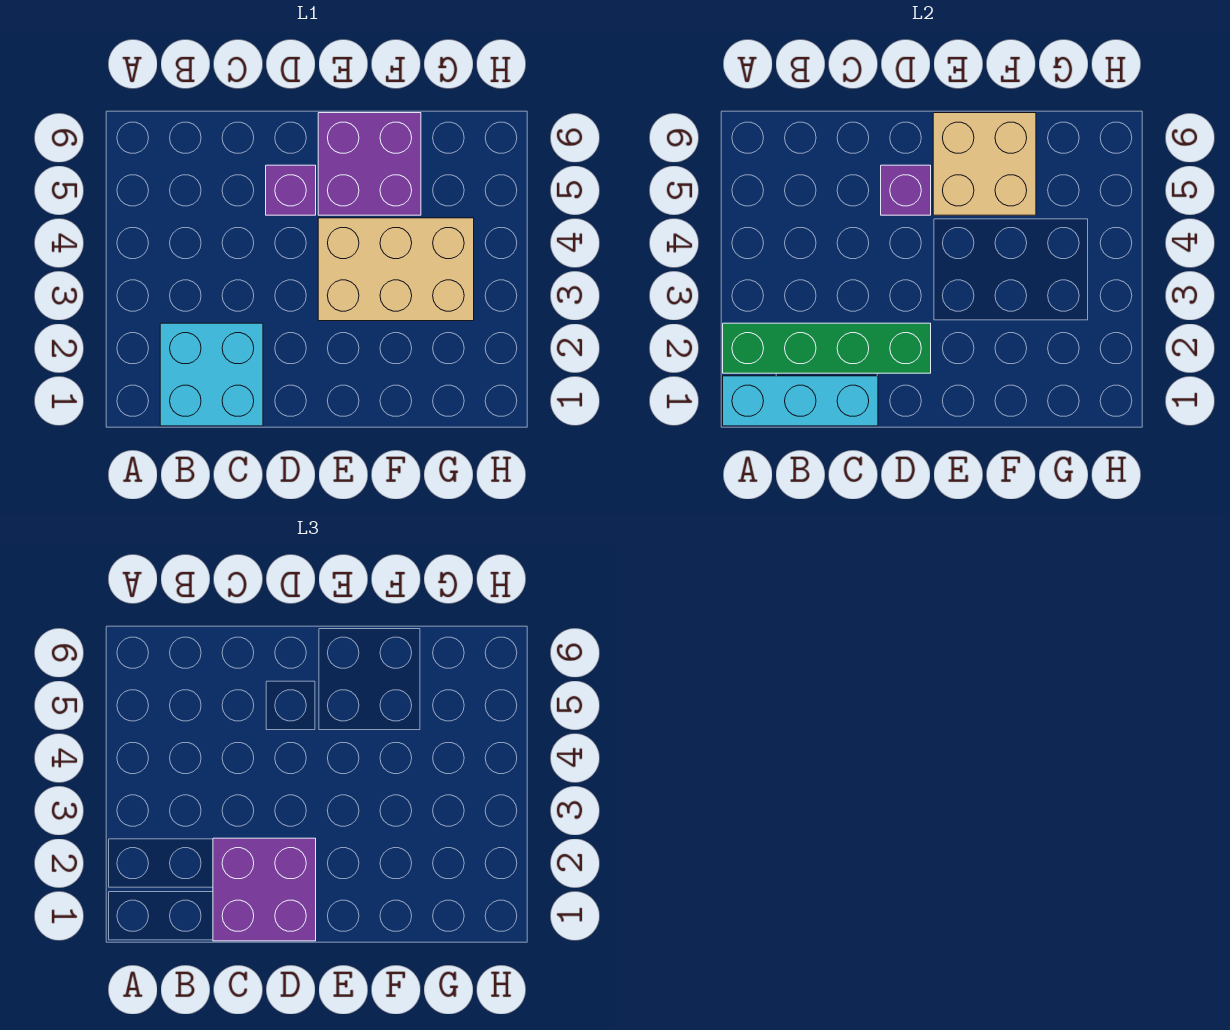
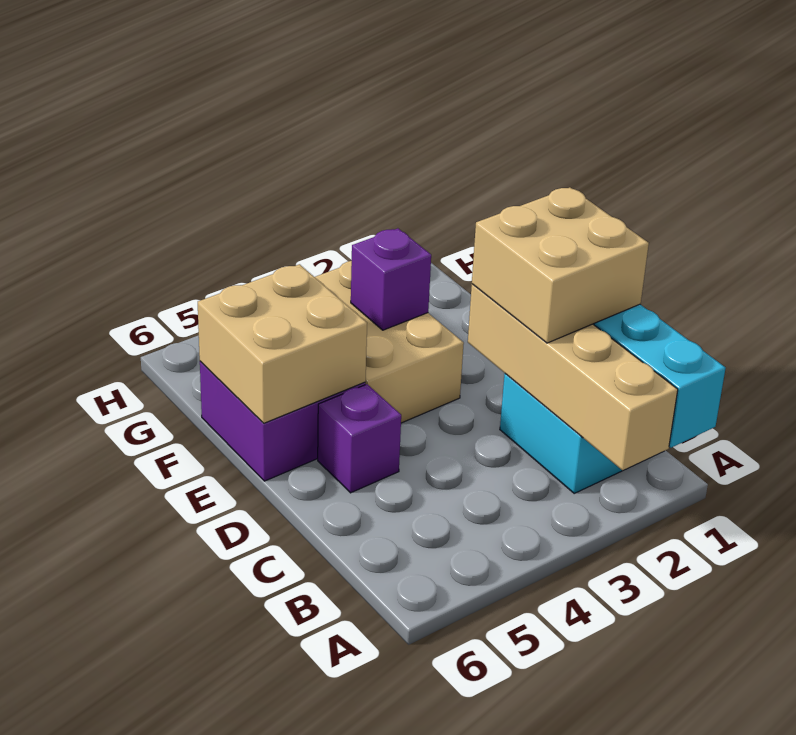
green brick A2:D2 level 2 -> tan brick A2:D2 level 2
purple brick C1:D2 level 3 -> tan brick C1:D2 level 3
purple brick D5 level 2 -> purple brick F3 level 2

